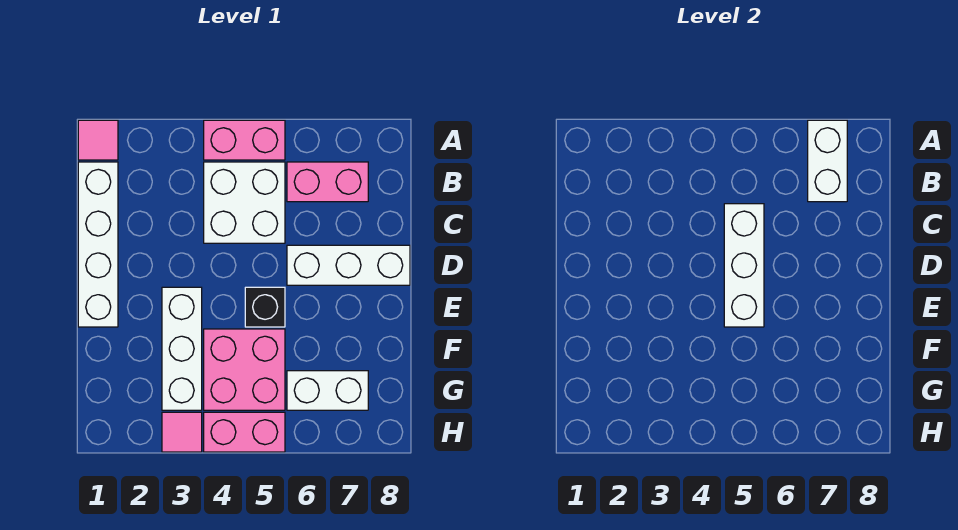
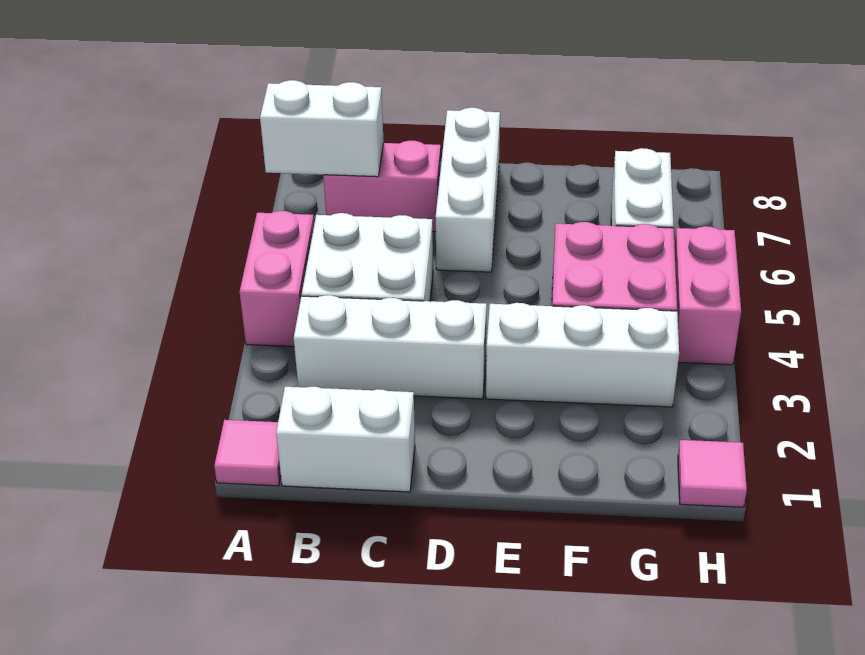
white brick B1:E1 level 1 -> white brick B1:C1 level 1
pink brick B6:B7 level 1 -> pink brick B7:C7 level 1
white brick C5:E5 level 2 -> white brick B3:D3 level 1
black brick E5 level 1 -> none
pink tile H3 level 1 -> pink tile H1 level 1

